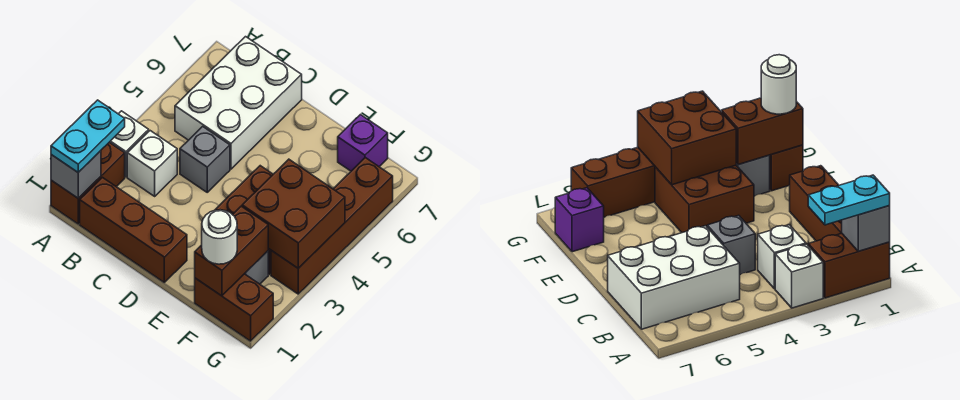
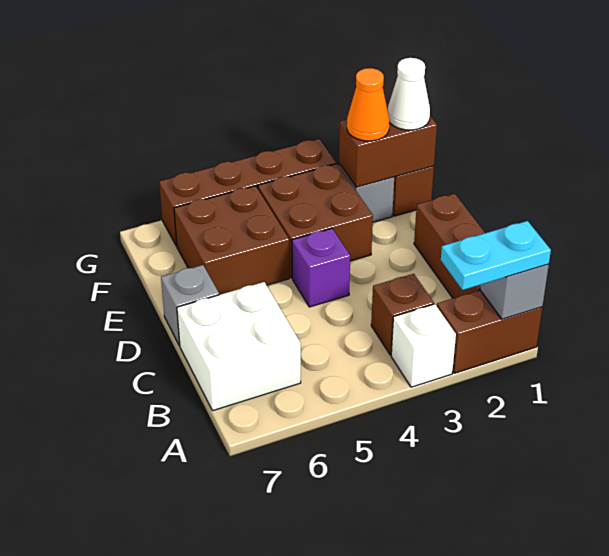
white brick B3 level 1 -> brown brick B3 level 1
white brick B5:C7 level 1 -> white brick B6:C7 level 1
grey brick C4 level 1 -> grey brick D7 level 1
white round brick F1 level 3 -> white cone F1 level 3
none -> orange cone F2 level 3
brown brick F3:G4 level 2 -> brown brick E5:F6 level 1
purple brick F7 level 1 -> purple brick D4 level 1

